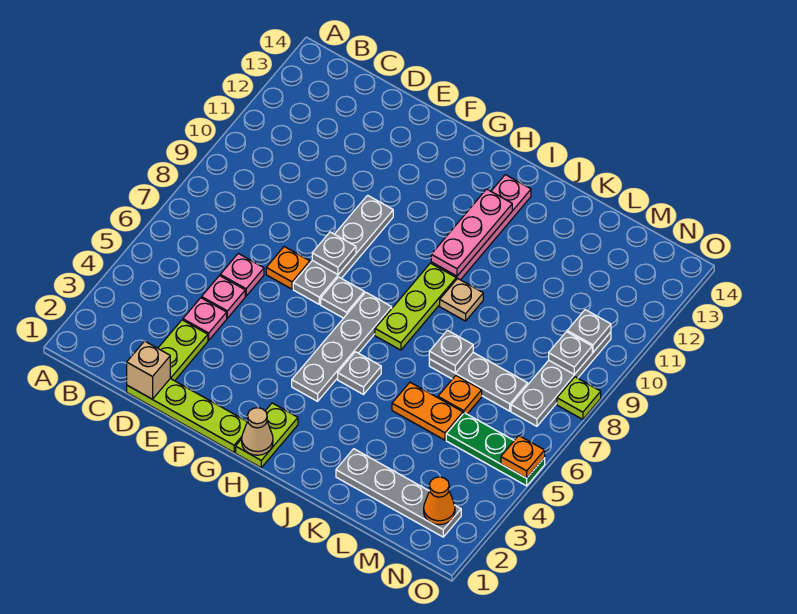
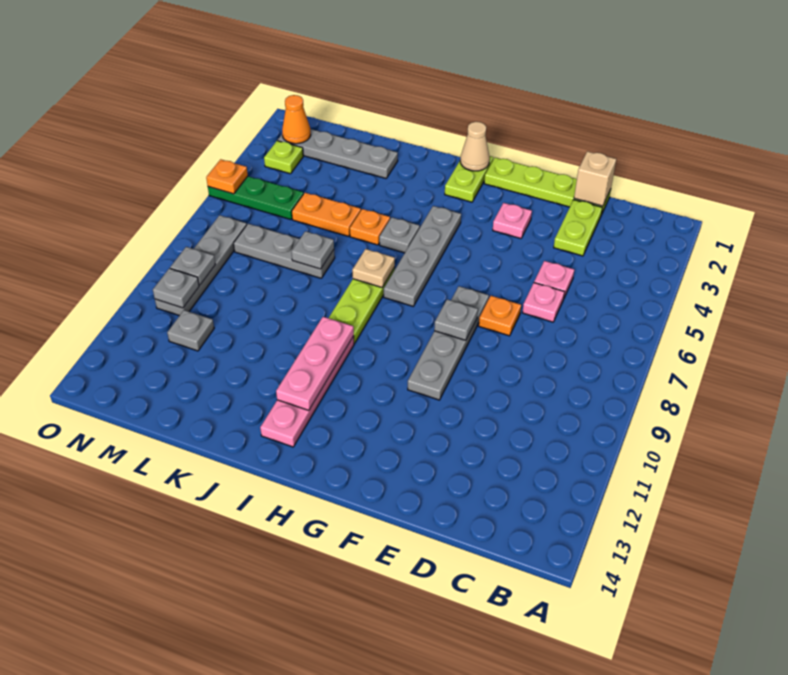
pink plate D4 level 1 -> pink plate F3 level 1
grey plate G7 level 1 -> grey plate M11 level 1
tan plate J9 level 1 -> tan plate I7 level 2
orange plate L6 level 1 -> orange plate J5 level 1
lime plate O8 level 1 -> lime plate N3 level 1

